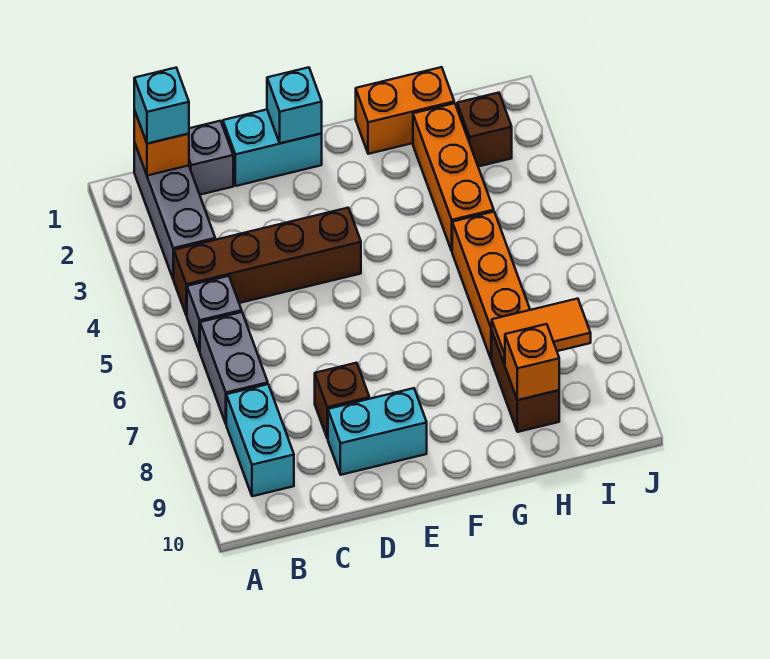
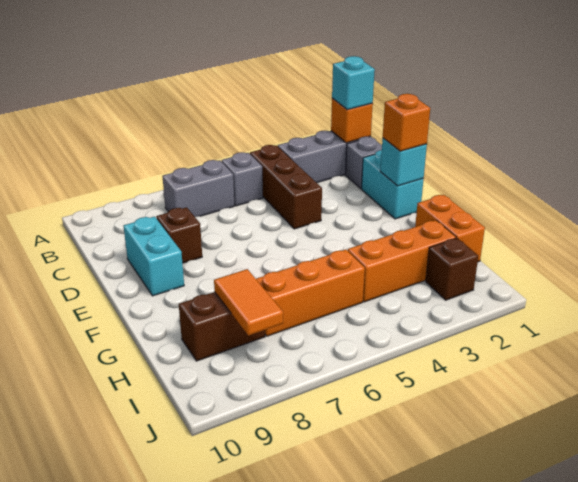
brown brick B4:E4 level 1 -> brown brick B4:D4 level 1
cyan brick B8:B9 level 1 -> none
orange brick H9 level 2 -> orange brick E1 level 3

